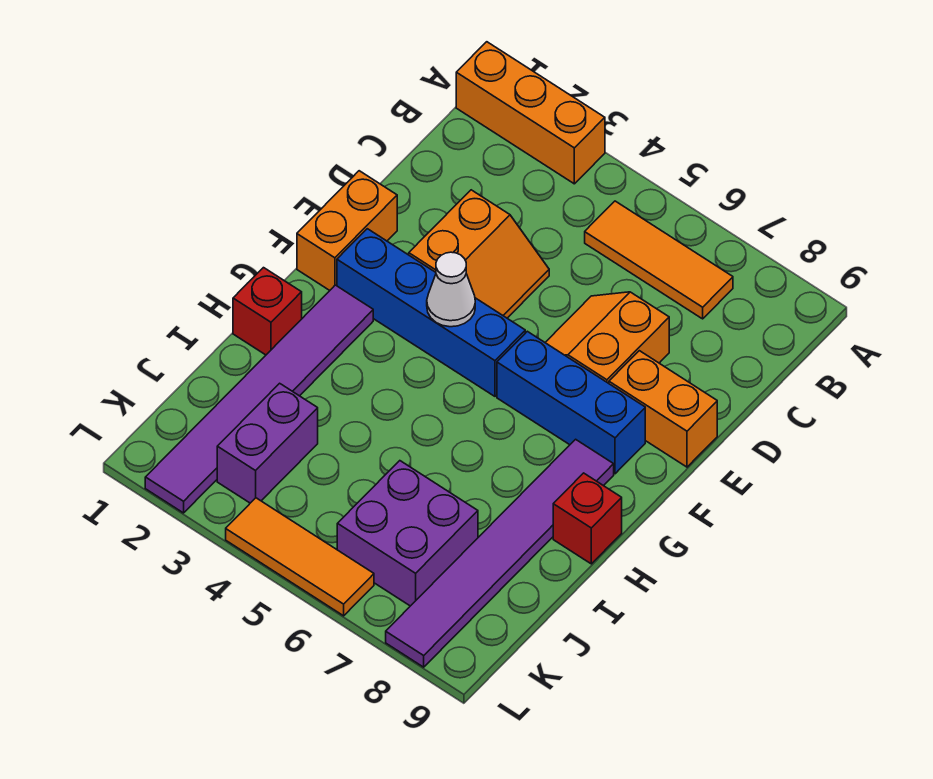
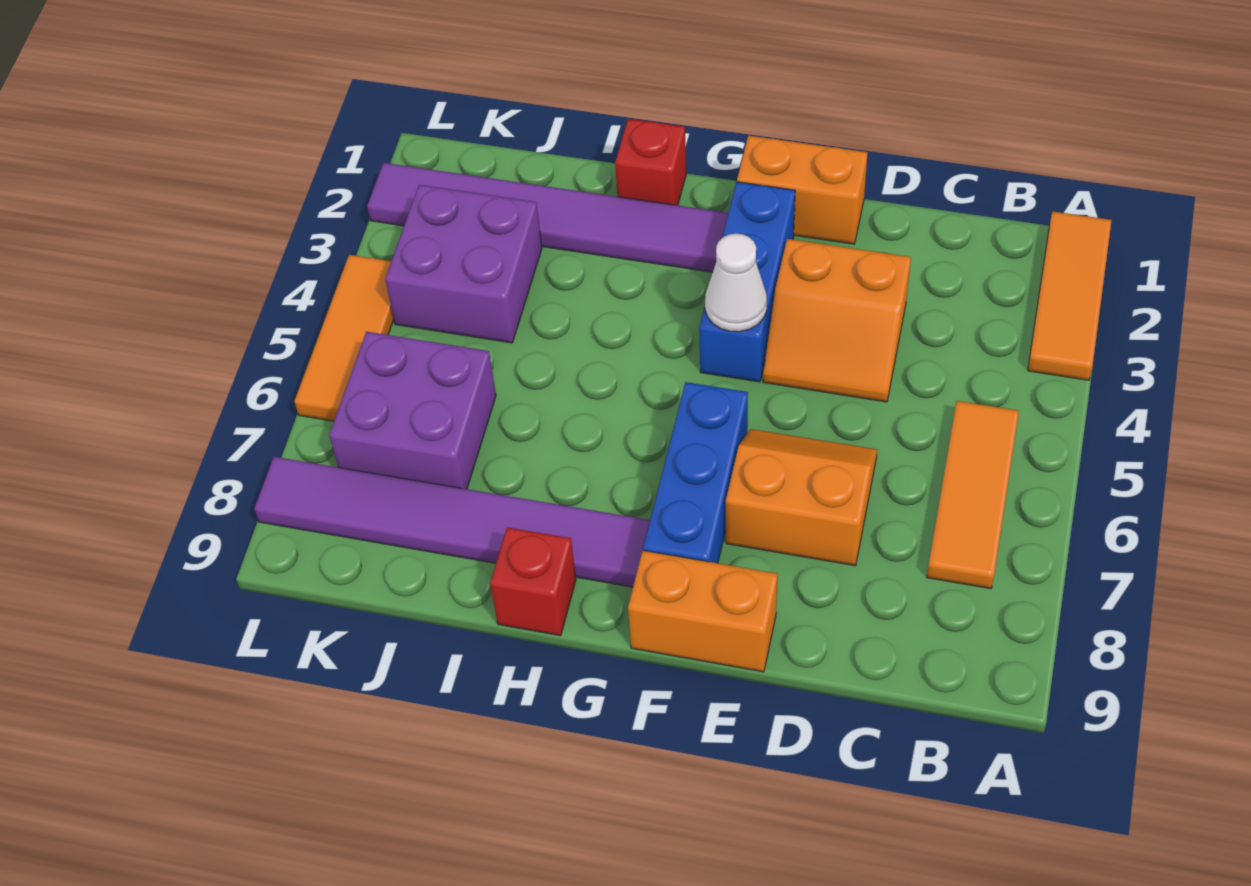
orange brick A1:A3 level 1 -> orange tile A1:A3 level 1
orange brick E8:E9 level 1 -> orange brick E9:F9 level 1
blue brick F2:F5 level 1 -> blue brick F2:F4 level 1
purple brick J3:K3 level 1 -> purple brick J3:K4 level 1

